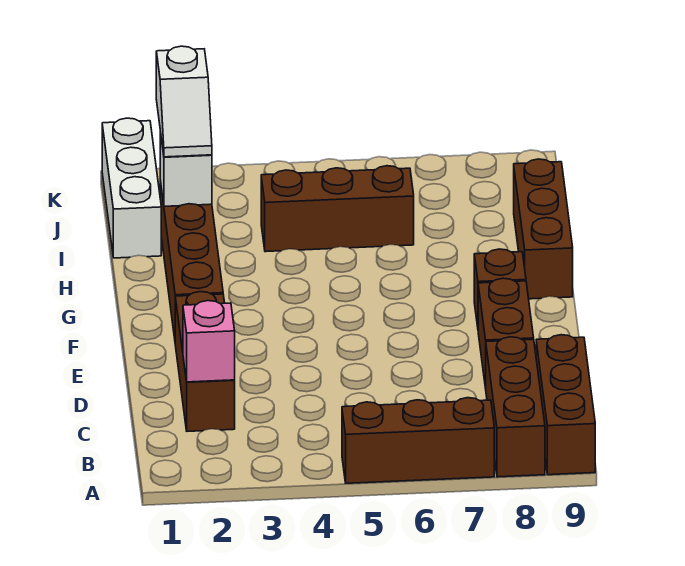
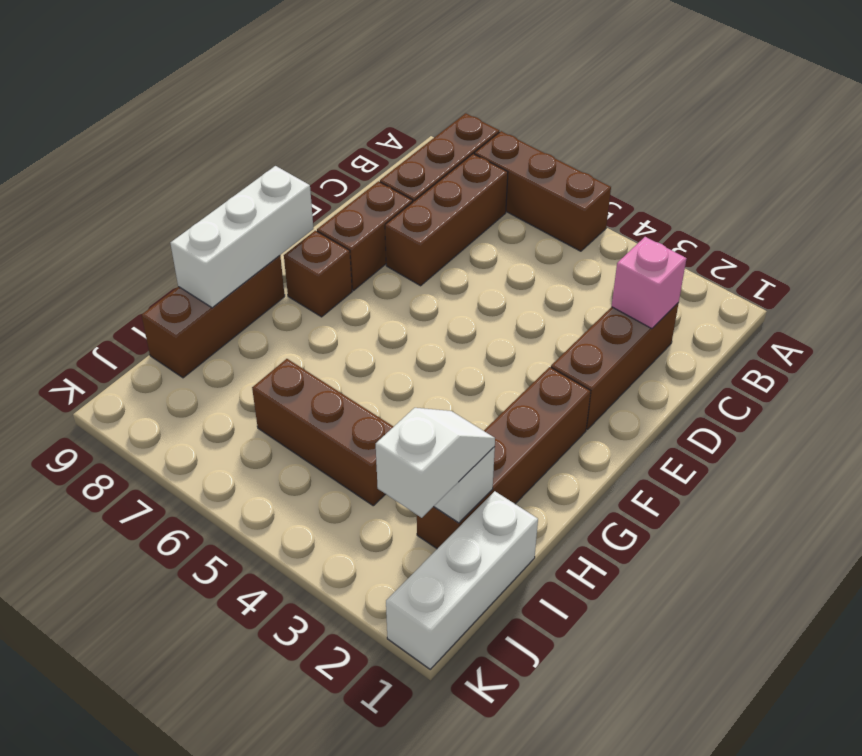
brown brick A9:C9 level 1 -> brown brick B7:D7 level 1
none -> white brick F9:H9 level 2

